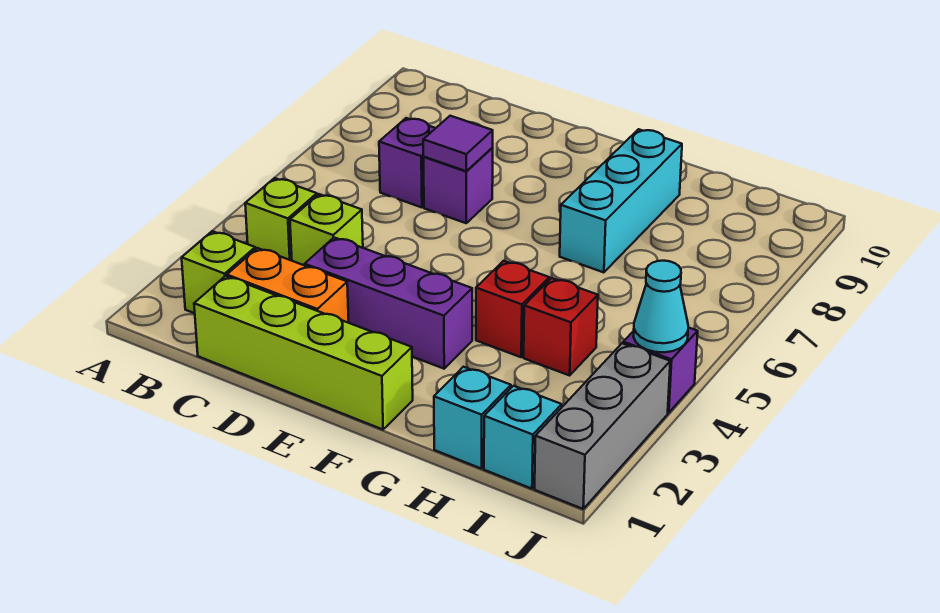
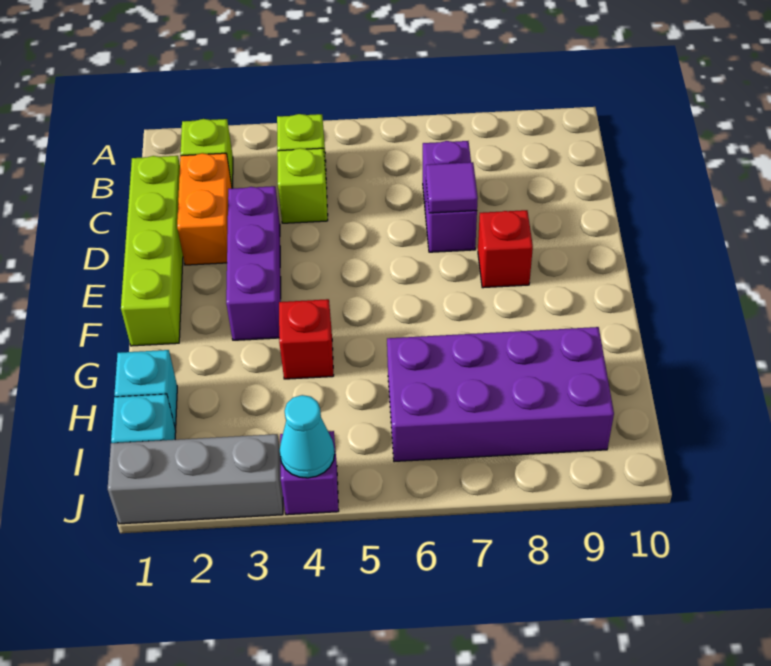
cyan brick G7:G9 level 1 -> none
red brick H4 level 1 -> red brick E8 level 1
none -> purple brick H6:I9 level 1

